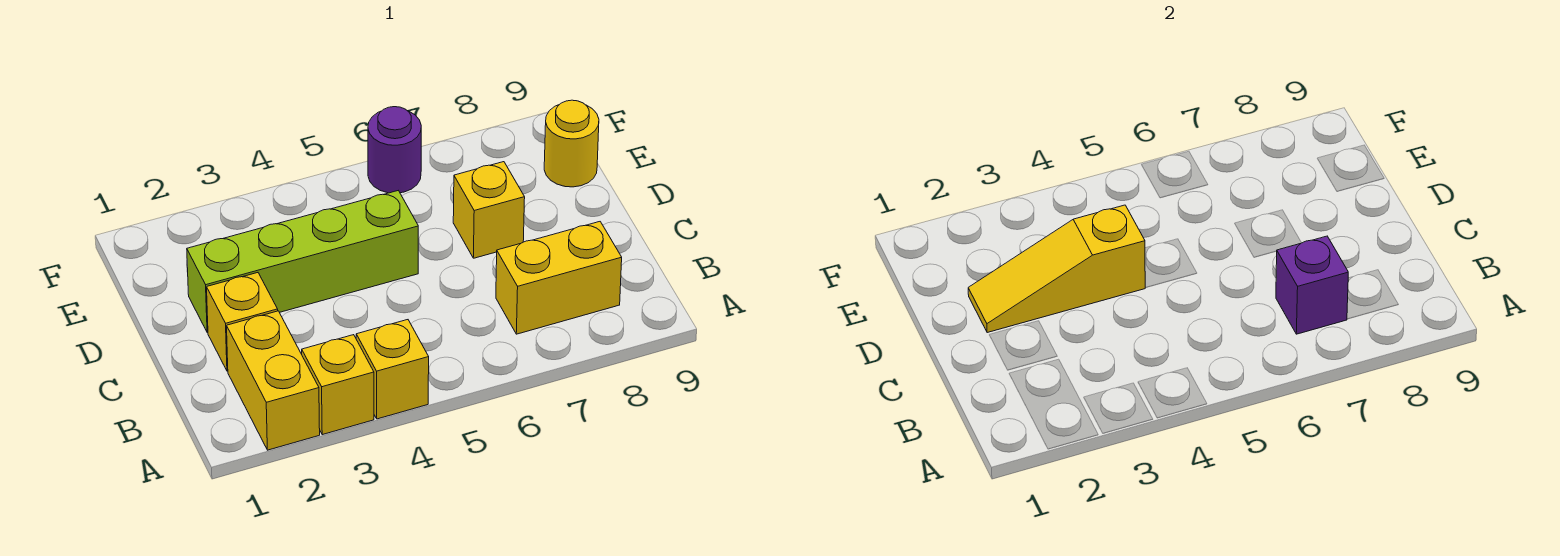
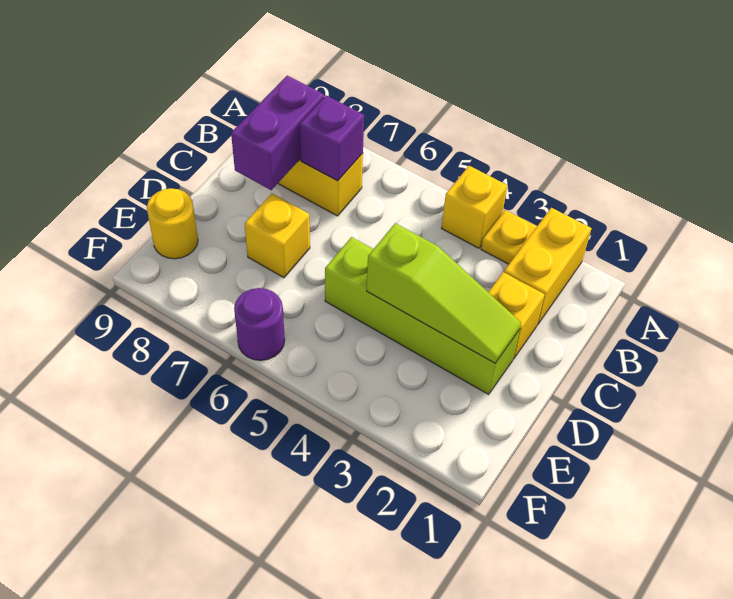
yellow brick A3 level 1 -> yellow plate A3 level 1
none -> purple brick B8:C8 level 2
yellow slope D2:D4 level 2 top 4 -> lime slope D2:D4 level 2 top 4

